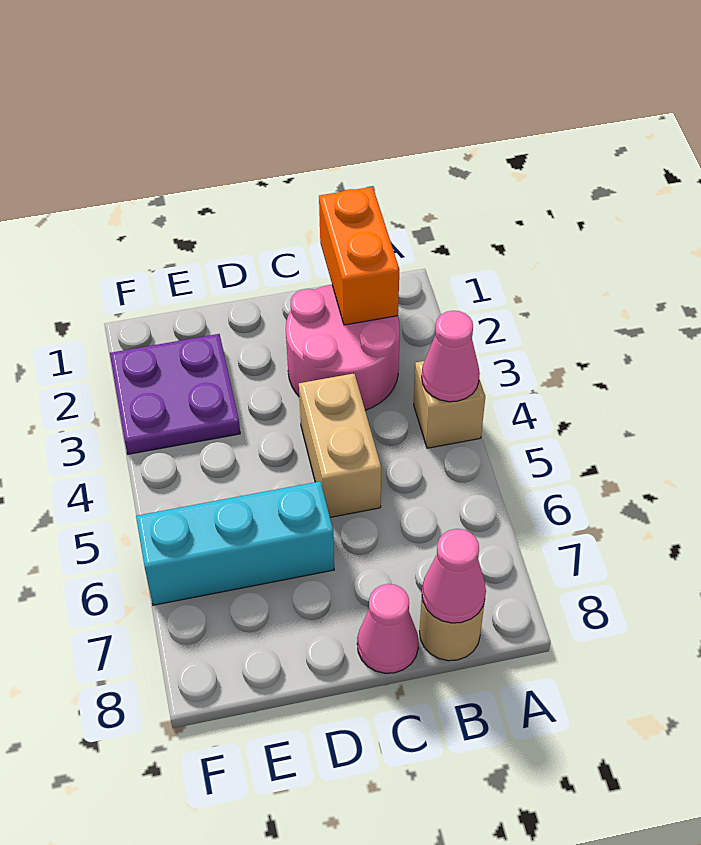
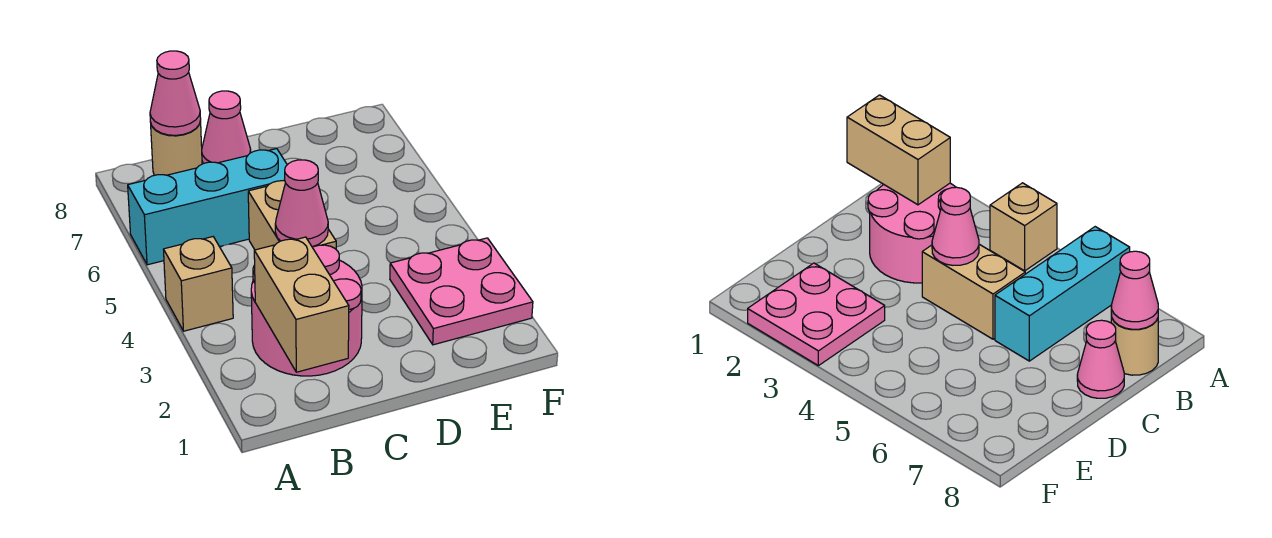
pink cone A4 level 2 -> pink cone C4 level 2
orange brick B1:B2 level 2 -> tan brick B1:B2 level 2
cyan brick D6:F6 level 1 -> cyan brick A6:C6 level 1
purple plate E2:F3 level 1 -> pink plate E2:F3 level 1

